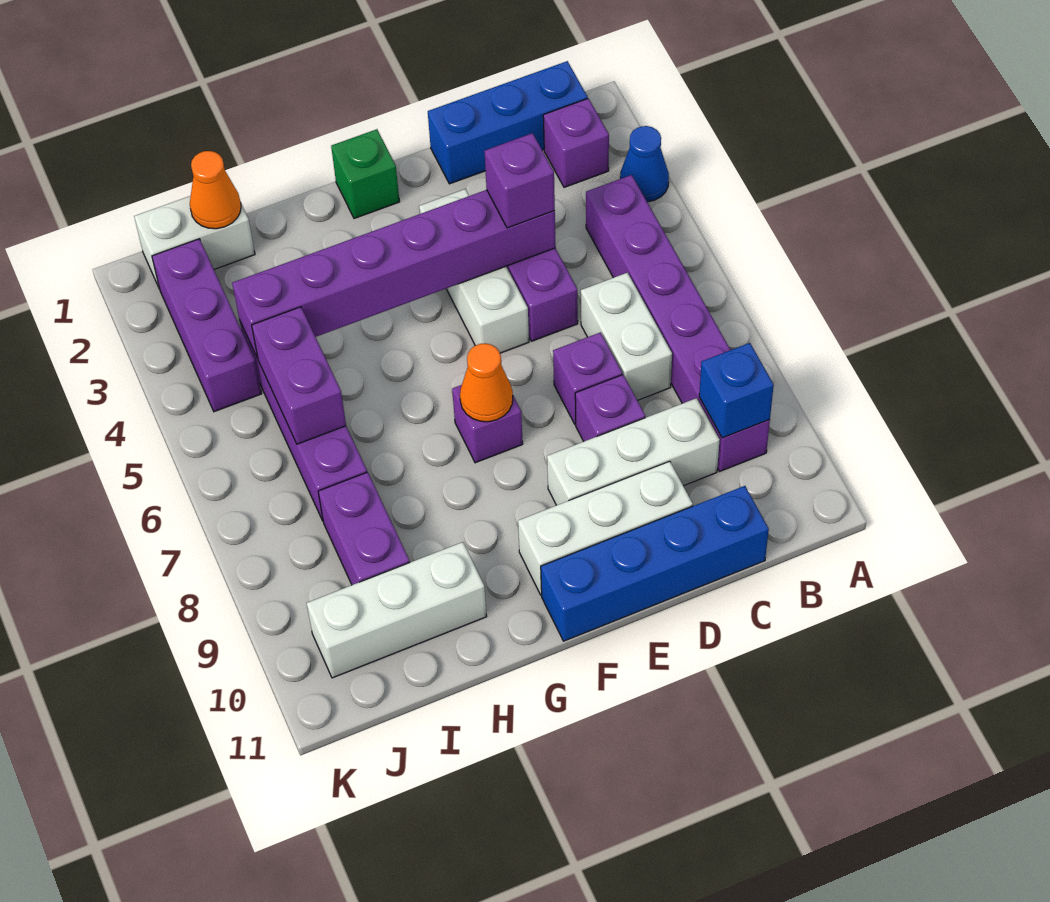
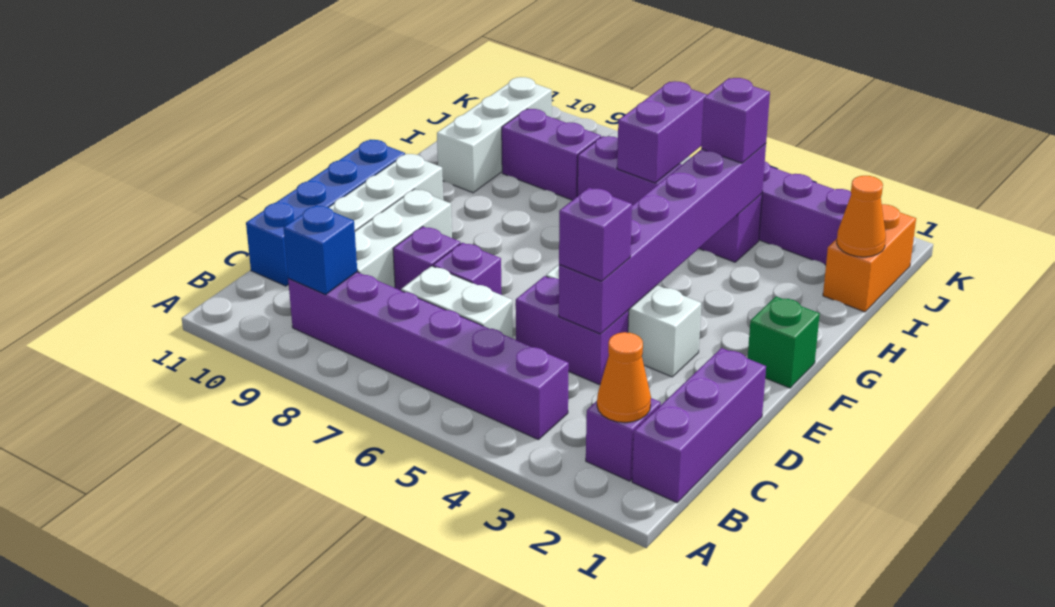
blue cone A3 level 1 -> none
blue brick B1:D1 level 1 -> purple brick B1:D1 level 1
purple brick F7 level 1 -> purple brick I4 level 3
orange cone F7 level 2 -> orange cone B2 level 2
white brick I1:J1 level 1 -> orange brick I1:J1 level 1
purple brick I5:I6 level 2 -> purple brick I6:J6 level 2

